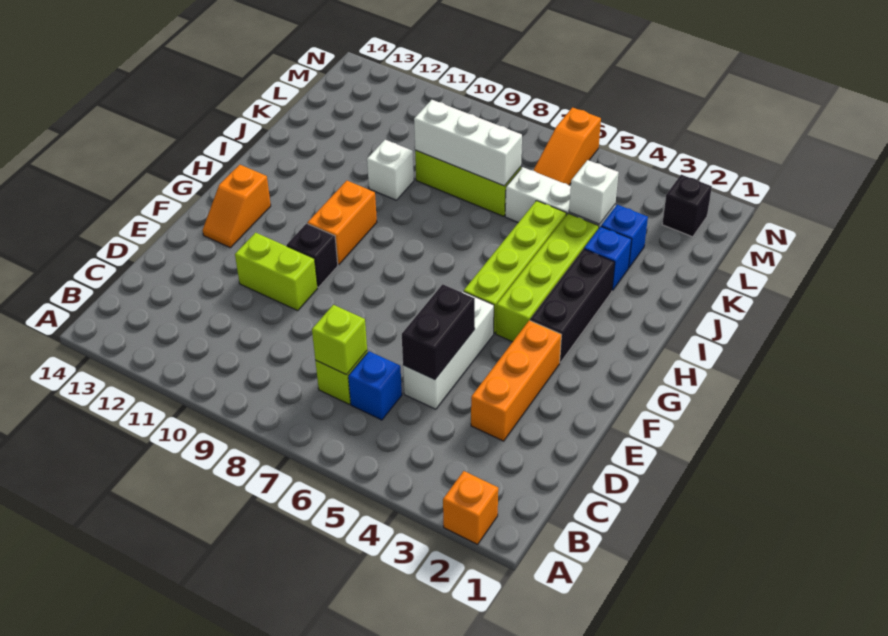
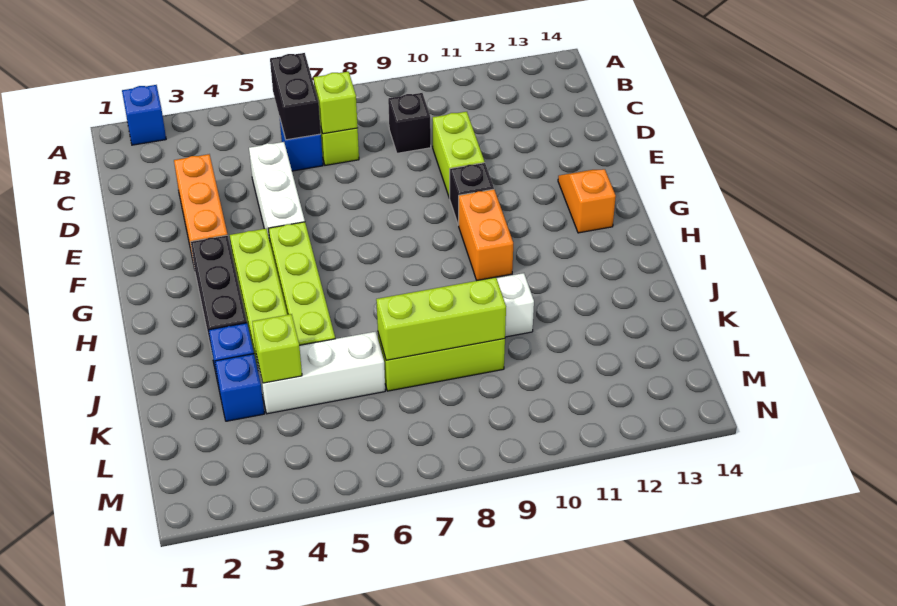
orange brick A2 level 1 -> blue brick A2 level 1
black brick D5:E5 level 2 -> black brick B6:C6 level 2
lime brick E10:E11 level 1 -> lime brick D10:E10 level 1
white brick K4 level 2 -> lime brick K4 level 2
white brick K7:K9 level 2 -> lime brick K7:K9 level 2
orange slope L6:N6 level 1 top N -> none
black brick M2 level 1 -> black brick C9 level 1

